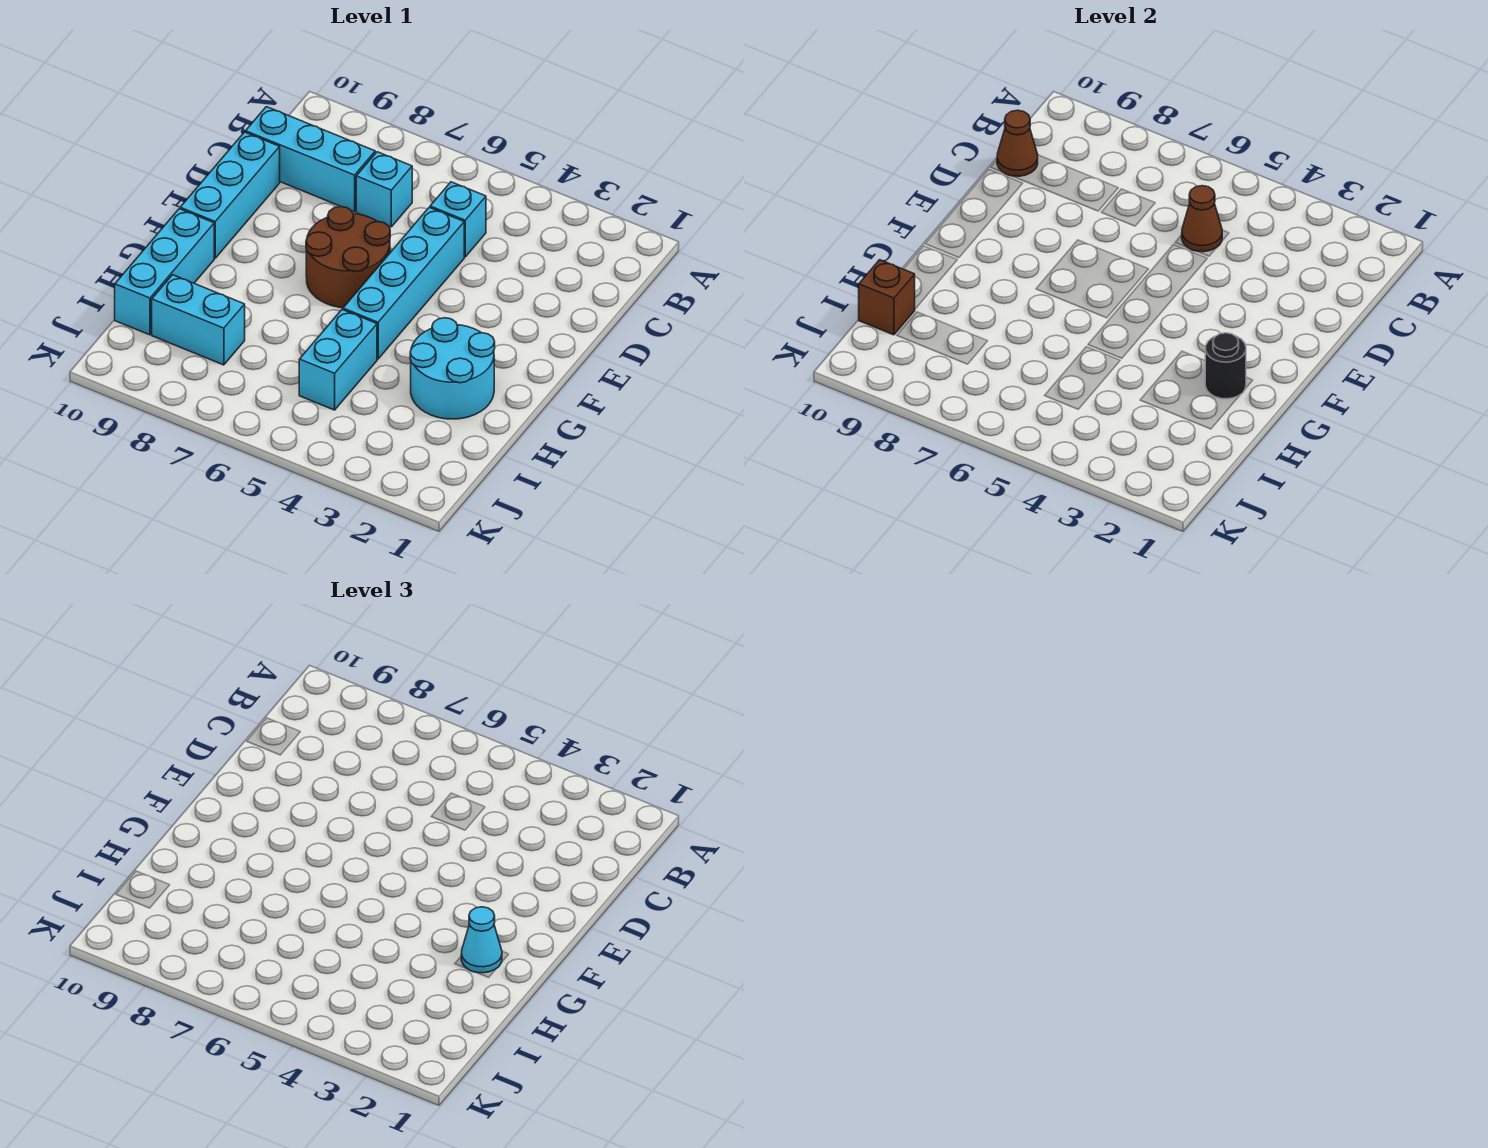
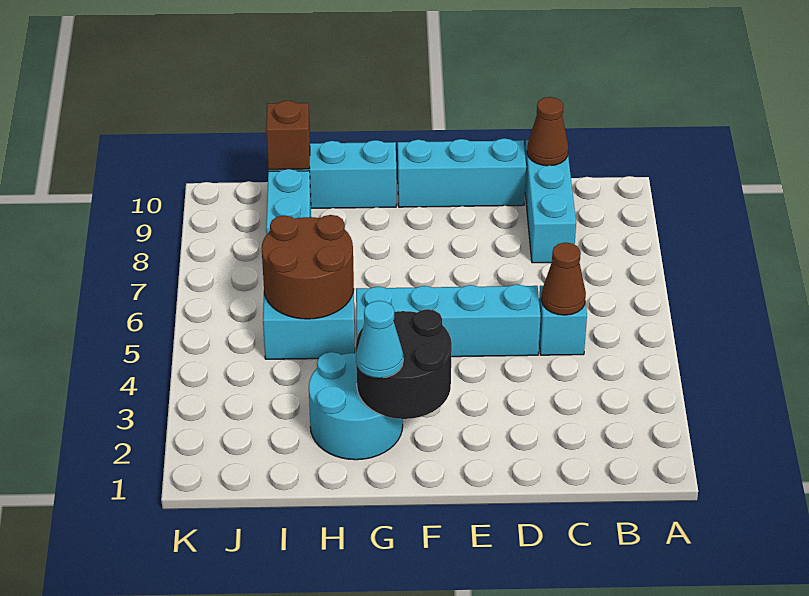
cyan brick C7 level 1 -> none
brown round brick E6:F7 level 1 -> brown round brick H5:I6 level 2
black round brick G2 level 2 -> black round brick F2:G3 level 2

